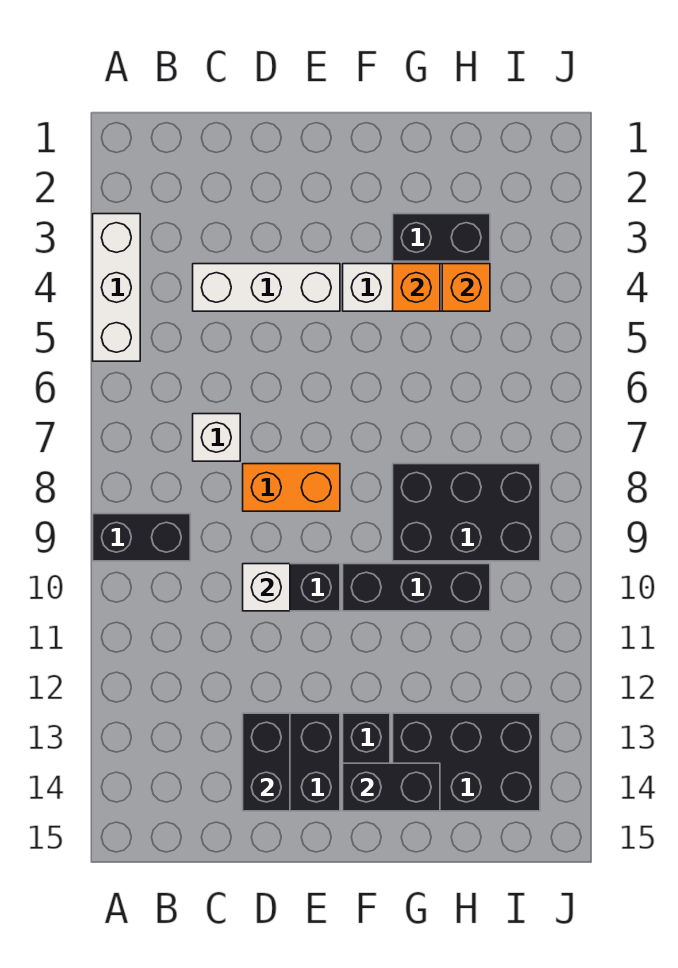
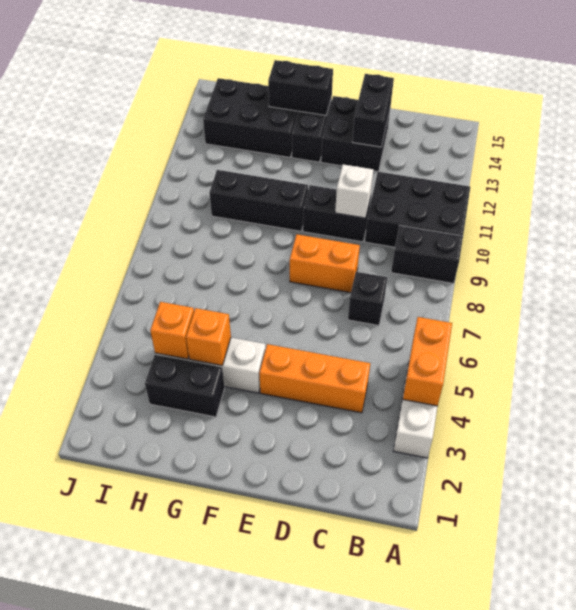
none -> orange brick A4:A5 level 2
white brick C4:E4 level 1 -> orange brick C4:E4 level 1
white brick C7 level 1 -> black brick C7 level 1
black brick G8:I9 level 1 -> black brick A10:C11 level 1

